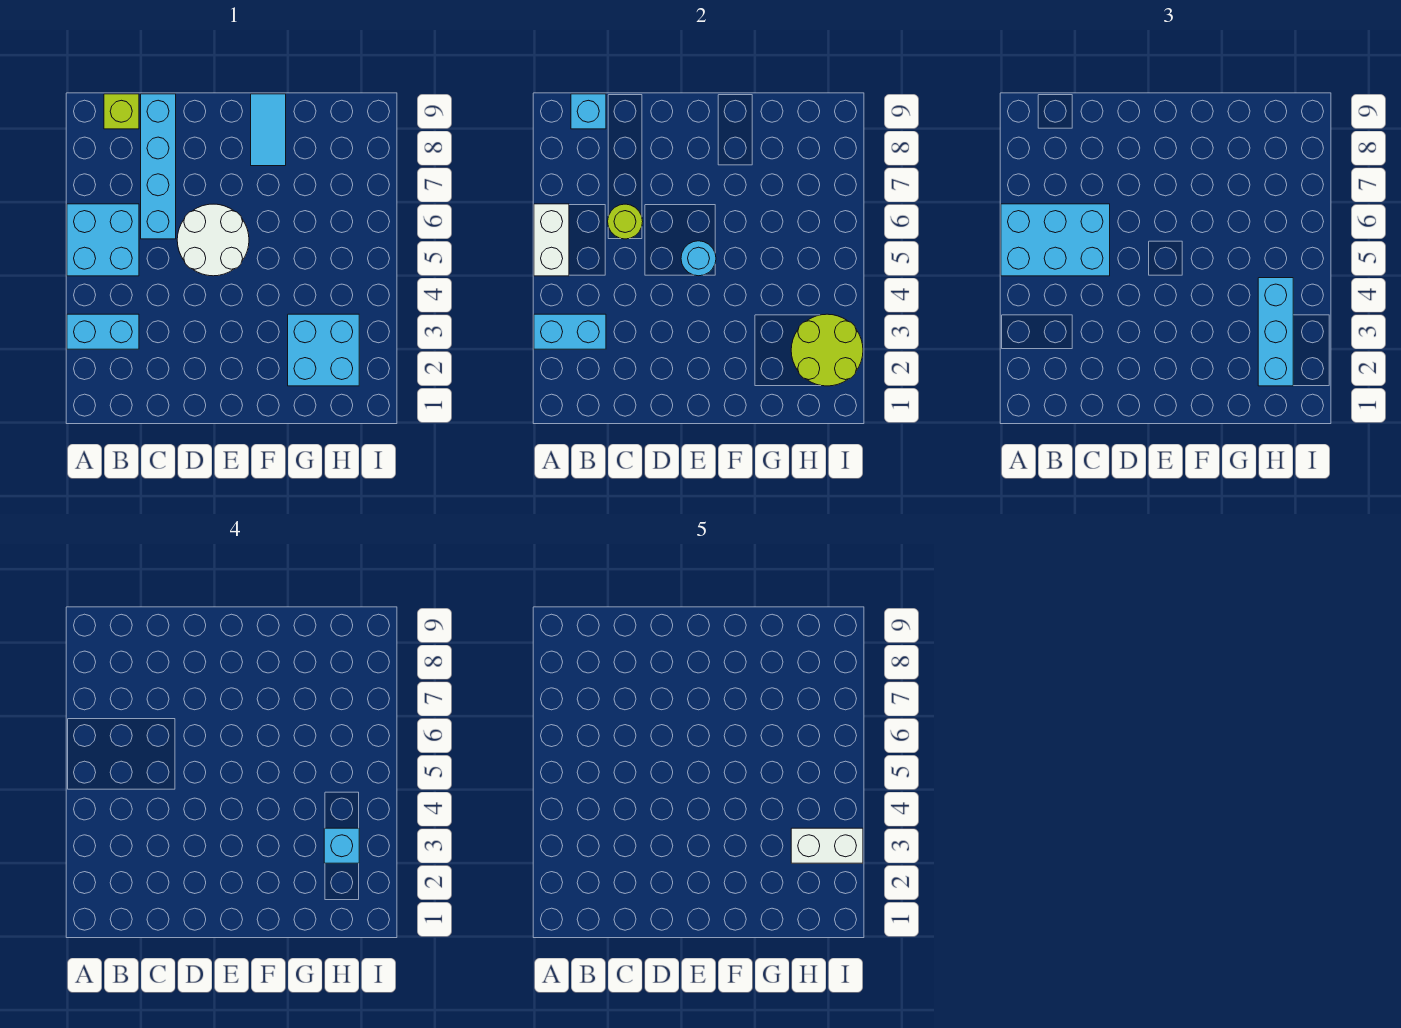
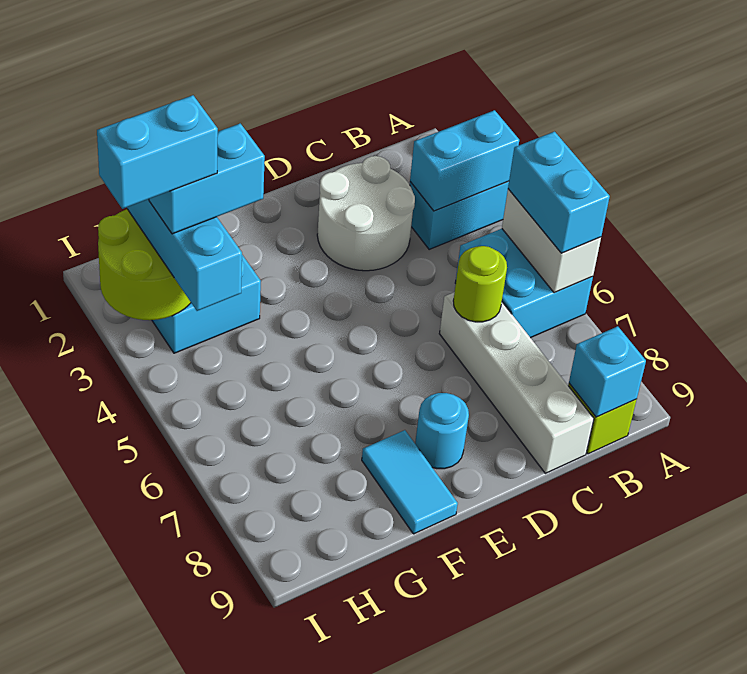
cyan brick A5:C6 level 3 -> cyan brick A5:A6 level 3
cyan brick C6:C9 level 1 -> white brick C6:C9 level 1
white round brick D5:E6 level 1 -> white round brick C2:D3 level 1
cyan round brick E5 level 2 -> cyan round brick E8 level 1
cyan brick H3 level 4 -> cyan brick G3:H3 level 4
white brick H3:I3 level 5 -> cyan brick H3:I3 level 5

